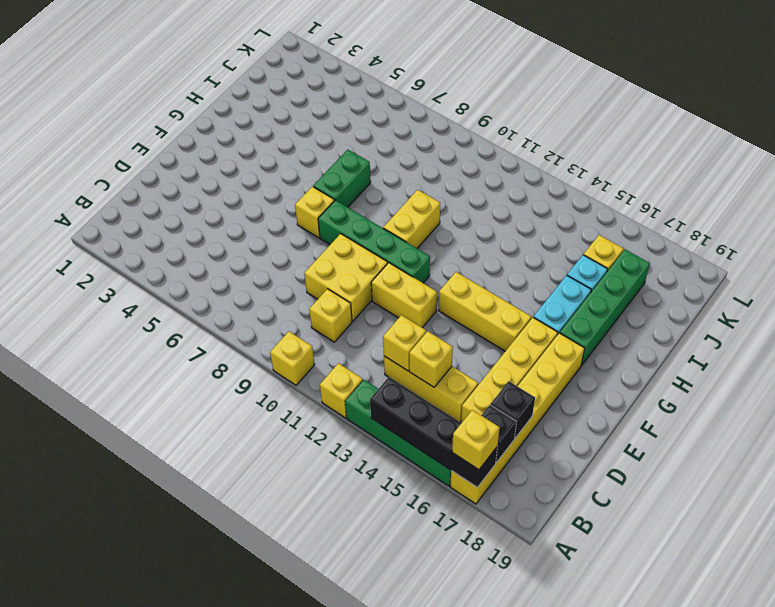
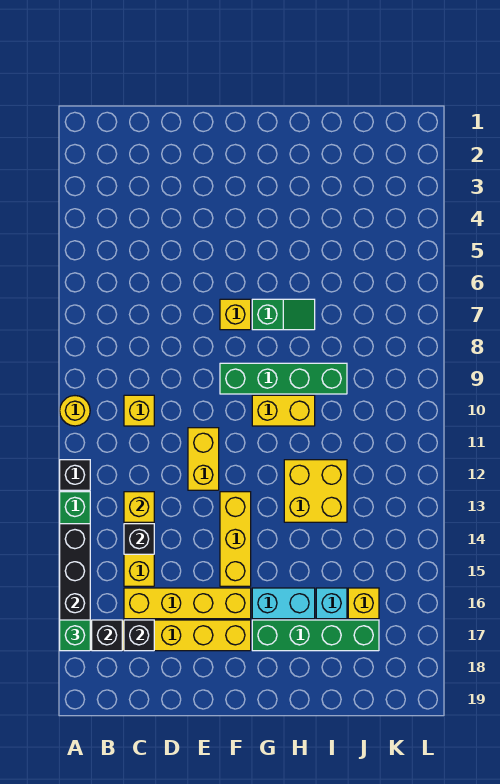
yellow brick A10 level 1 -> yellow round brick A10 level 1
yellow brick A12 level 1 -> black brick A12 level 1
yellow brick A17 level 3 -> green brick A17 level 3
yellow brick C14 level 2 -> black brick C14 level 2
yellow brick D9:E10 level 1 -> yellow brick H12:I13 level 1
green brick F8:F11 level 1 -> green brick F9:I9 level 1
green brick G7:H7 level 1 -> green slope G7:H7 level 1 top G

